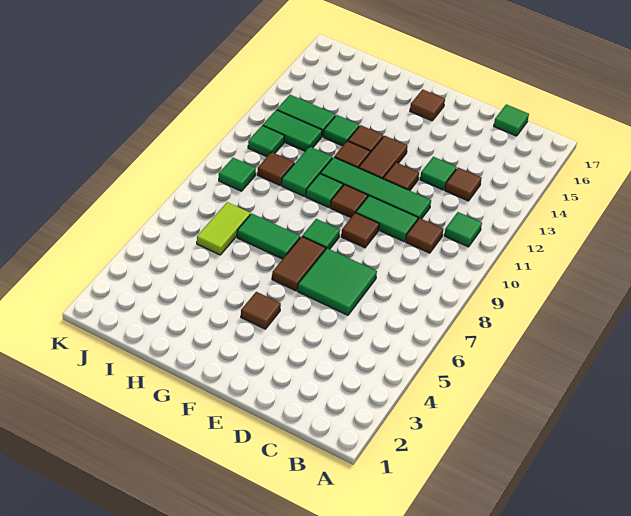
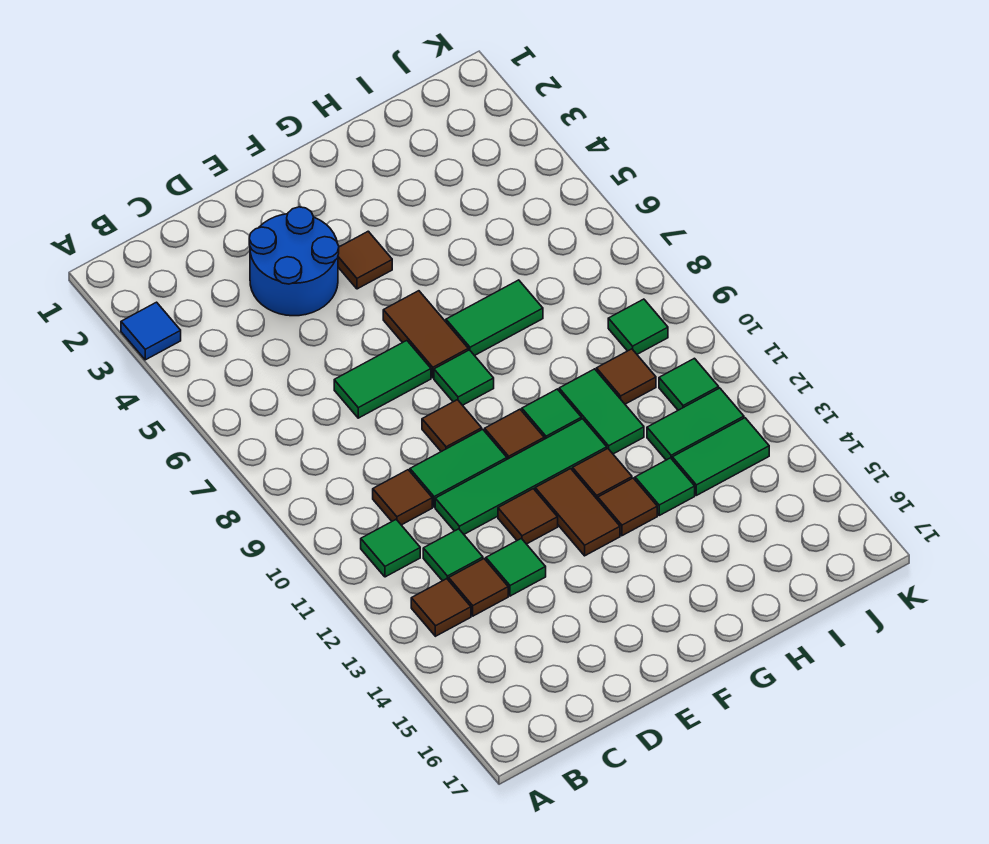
none -> blue tile A3 level 1
green tile C17 level 1 -> green tile C12 level 1
none -> blue round brick D3:E4 level 1
green tile D6:E7 level 1 -> green tile D7:E7 level 1
brown tile F16 level 1 -> brown tile B13 level 1
lime tile I6:I7 level 1 -> none

